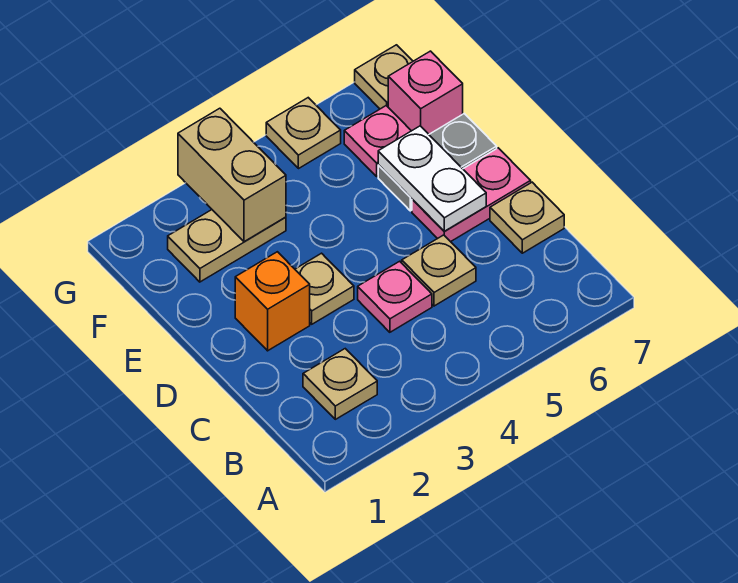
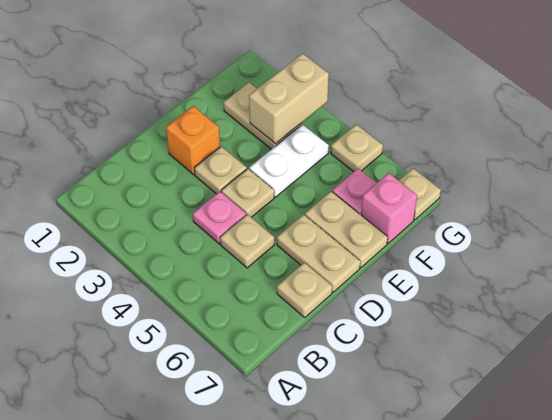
tan plate B2 level 1 -> tan plate D4 level 1
pink plate D6:D7 level 1 -> tan plate D6:D7 level 1
white plate D6:E6 level 2 -> white plate E4:F4 level 1
grey plate E6:E7 level 1 -> tan plate E6:E7 level 1

